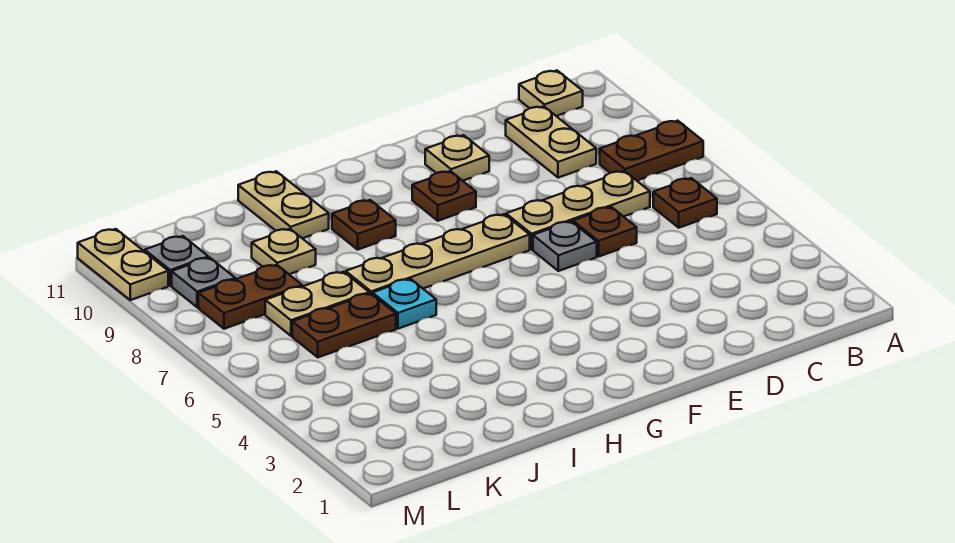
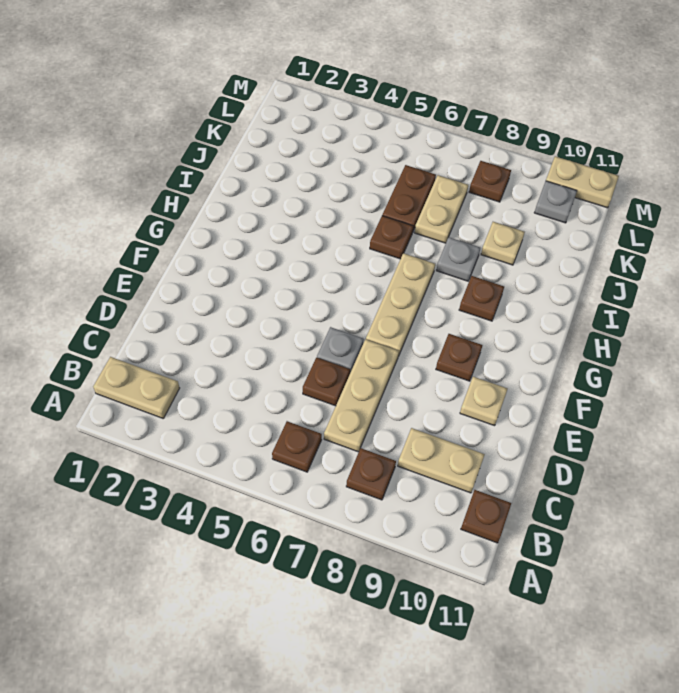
brown plate A8:B8 level 1 -> brown plate B8 level 1
tan plate B11 level 1 -> brown plate B11 level 1
tan plate F7:I7 level 1 -> tan plate F7:H7 level 1
cyan plate I6 level 1 -> brown plate I6 level 1
tan plate I10:I11 level 1 -> tan plate B1:B2 level 1
brown plate K8:L8 level 1 -> brown plate L8 level 1
grey plate L9 level 1 -> grey plate I8 level 1

